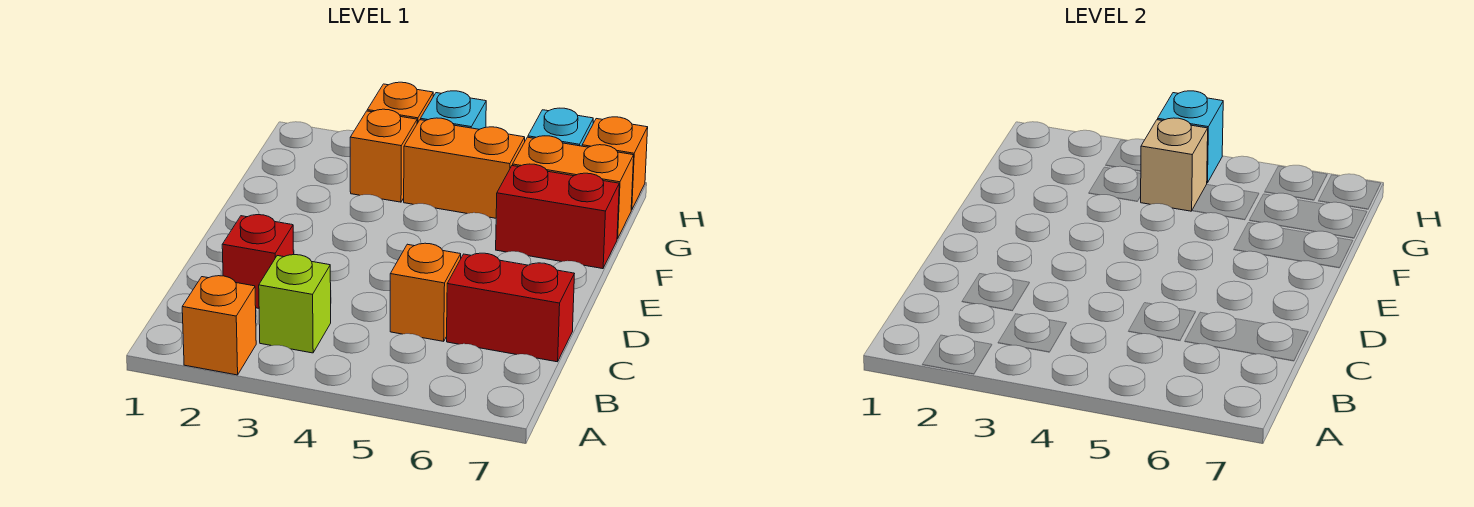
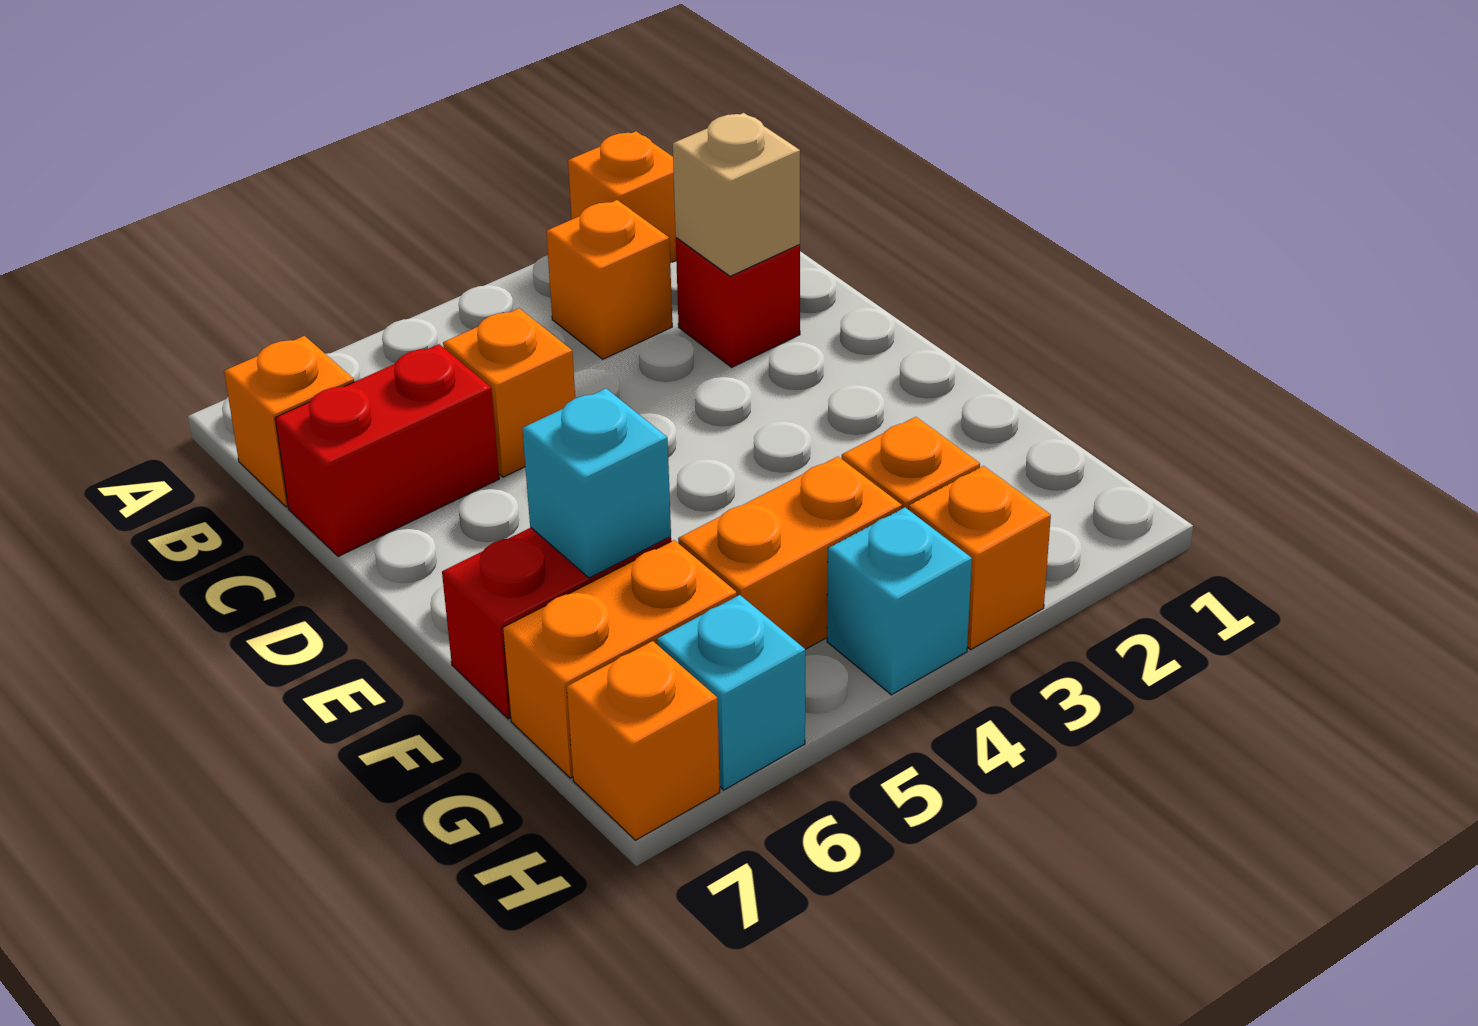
lime brick B3 level 1 -> orange brick B3 level 1
none -> orange brick B7 level 1
tan brick G4 level 2 -> tan brick C2 level 2
cyan brick H4 level 2 -> cyan brick F6 level 2

